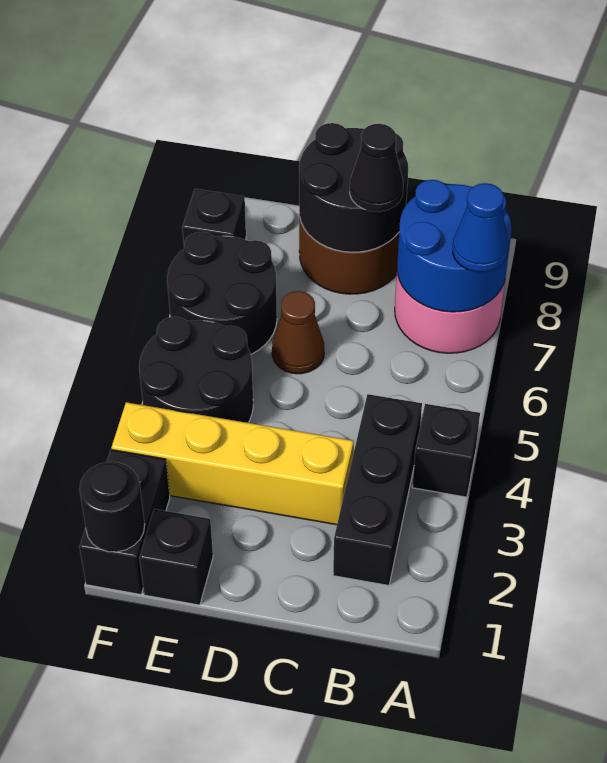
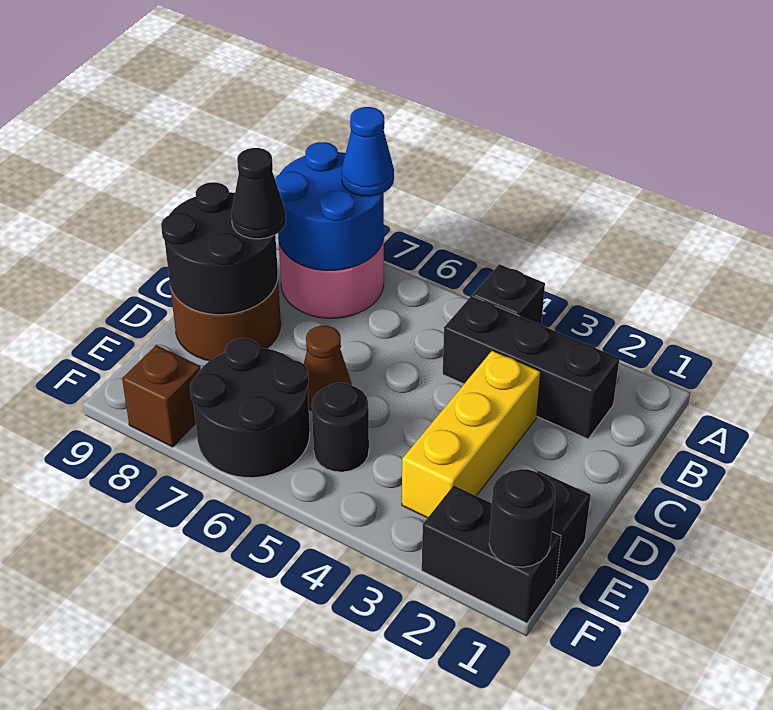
yellow brick C3:F3 level 1 -> yellow brick C3:E3 level 1
black round brick E4:F5 level 1 -> black round brick E5 level 1
black brick F8 level 1 -> brown brick F8 level 1

